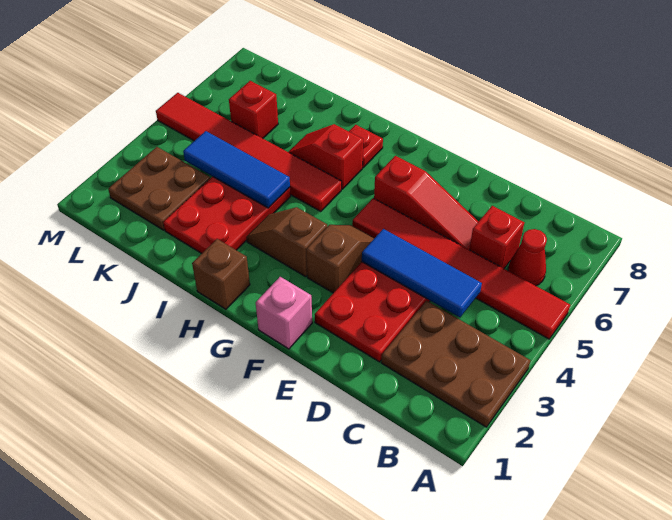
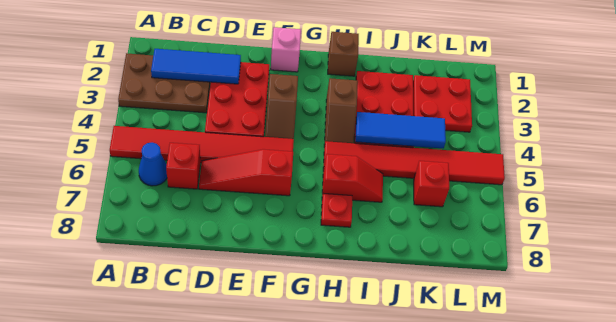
red cone B6 level 1 -> blue cone B6 level 1
blue tile C4:E4 level 2 -> blue tile B2:D2 level 2
brown slope G3:H3 level 1 top G -> brown slope H3:H4 level 1 top 3
brown plate K2:L3 level 1 -> red plate K2:L3 level 1

